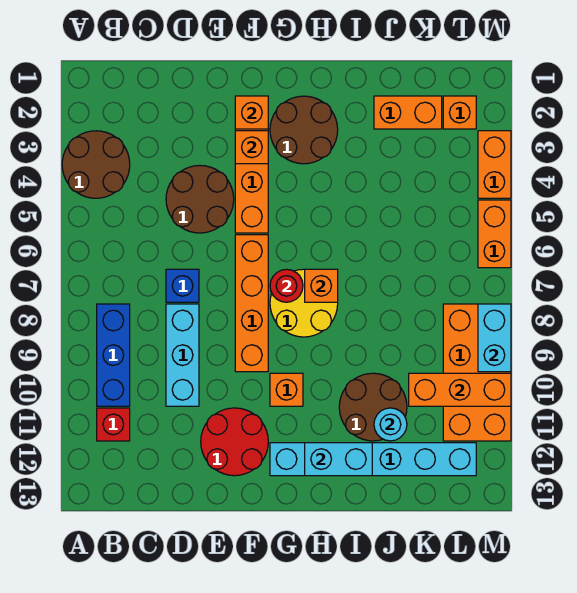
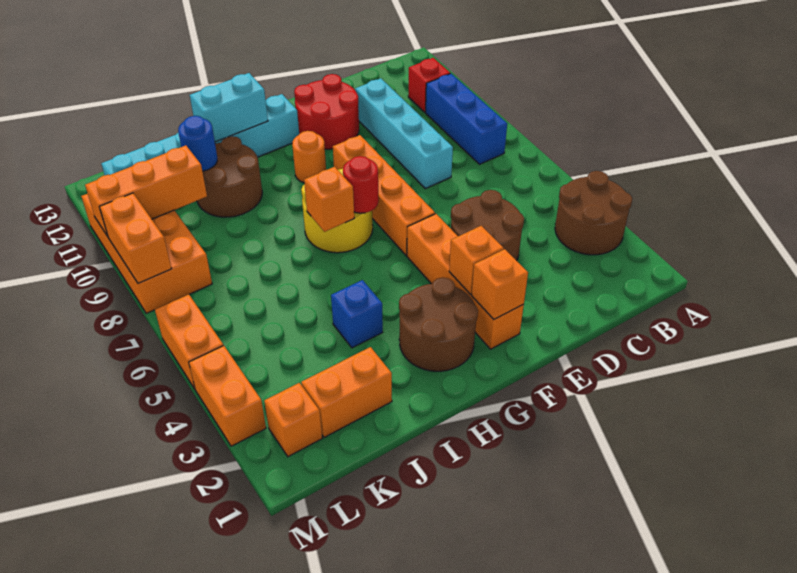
blue brick D7 level 1 -> blue brick I4 level 1
cyan brick D8:D10 level 1 -> cyan brick D8:D11 level 1
orange brick G10 level 1 -> orange round brick G10 level 1
cyan round brick J11 level 2 -> blue round brick J11 level 2
cyan brick M8:M9 level 2 -> orange brick M8:M9 level 2

